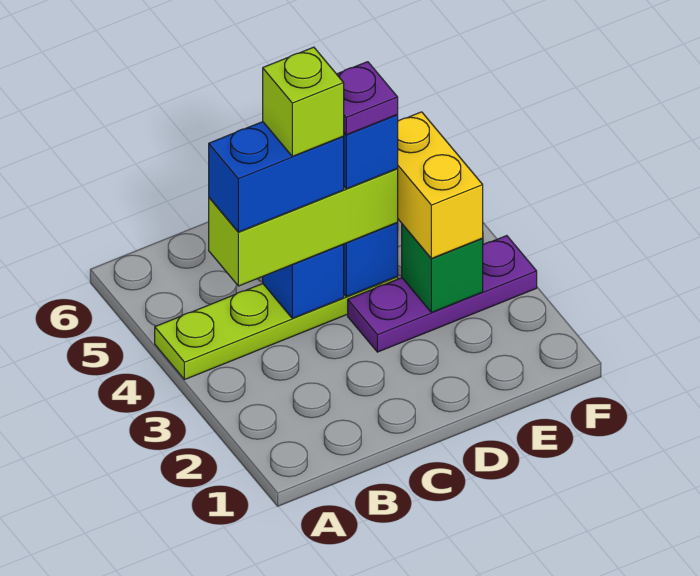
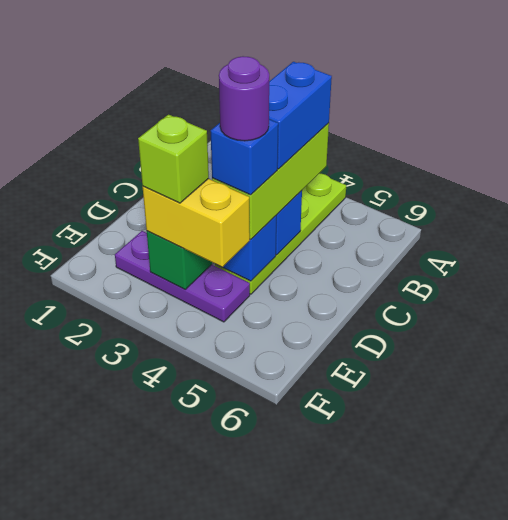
lime brick C4 level 5 -> lime brick E3 level 4
purple plate D3:F3 level 1 -> purple plate E2:E4 level 1
purple plate D4 level 5 -> purple round brick D4 level 5

